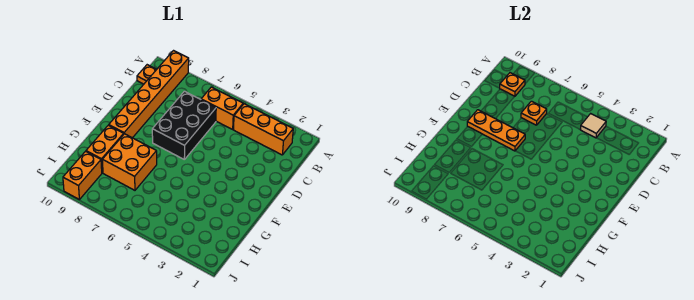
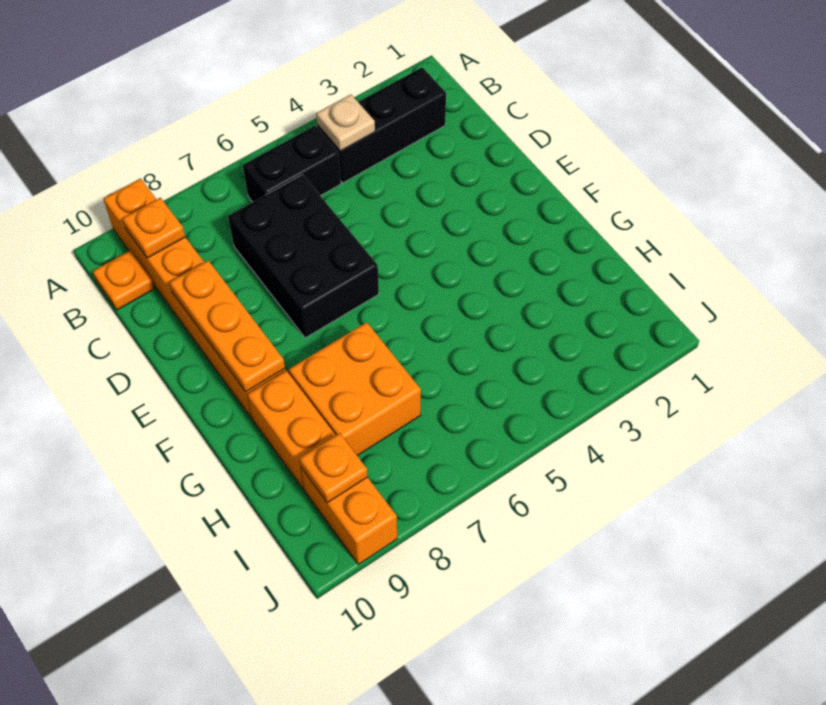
orange brick B2:B4 level 1 -> black brick B2:B4 level 1
tan tile B4 level 2 -> tan plate B4 level 2
orange brick B5:B6 level 1 -> black brick B5:B6 level 1
orange plate C7 level 2 -> orange plate I9 level 2
orange plate E7:E9 level 2 -> orange plate D9:F9 level 2

